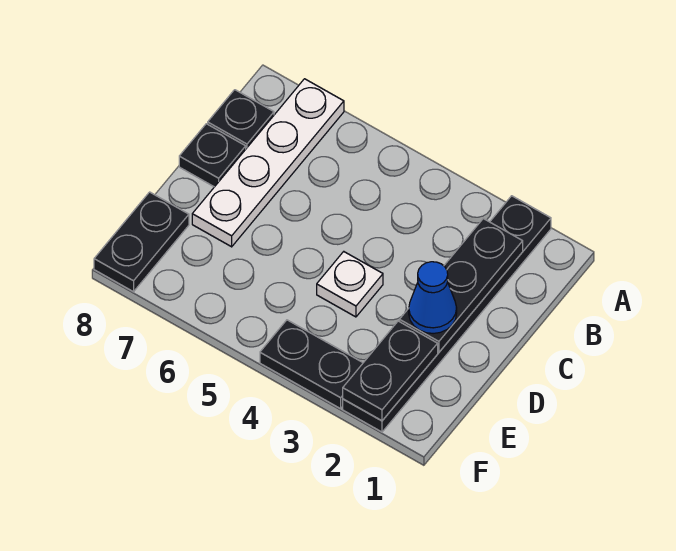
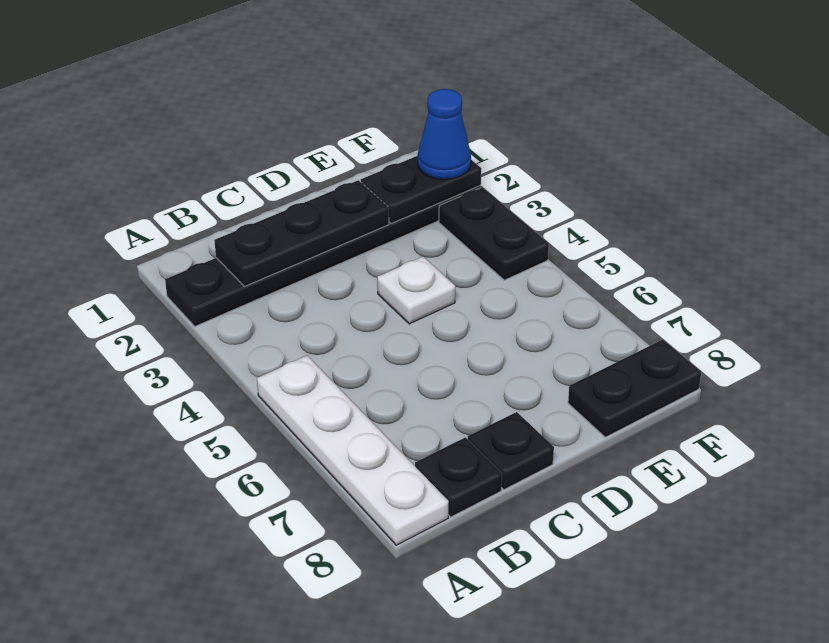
white plate A7:D7 level 1 -> white plate A5:A8 level 1
blue cone D2 level 3 -> blue cone F2 level 3

